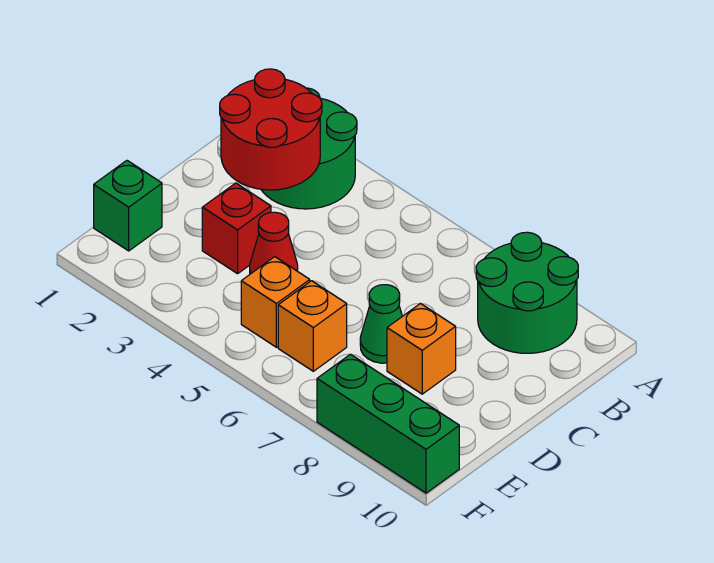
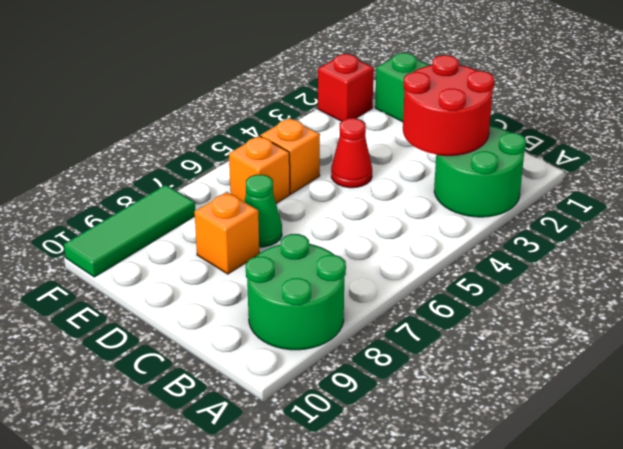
red brick D3 level 1 -> red brick F2 level 1
green brick F8:F10 level 1 -> green tile F8:F10 level 1

